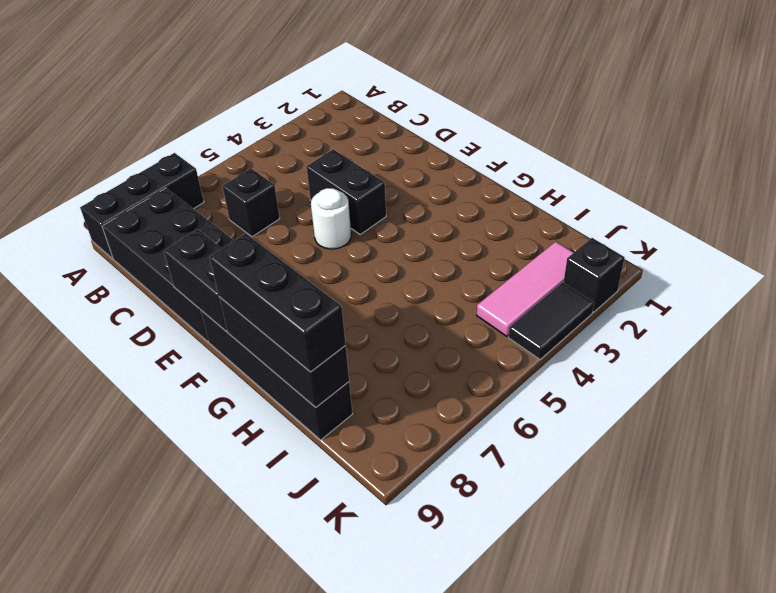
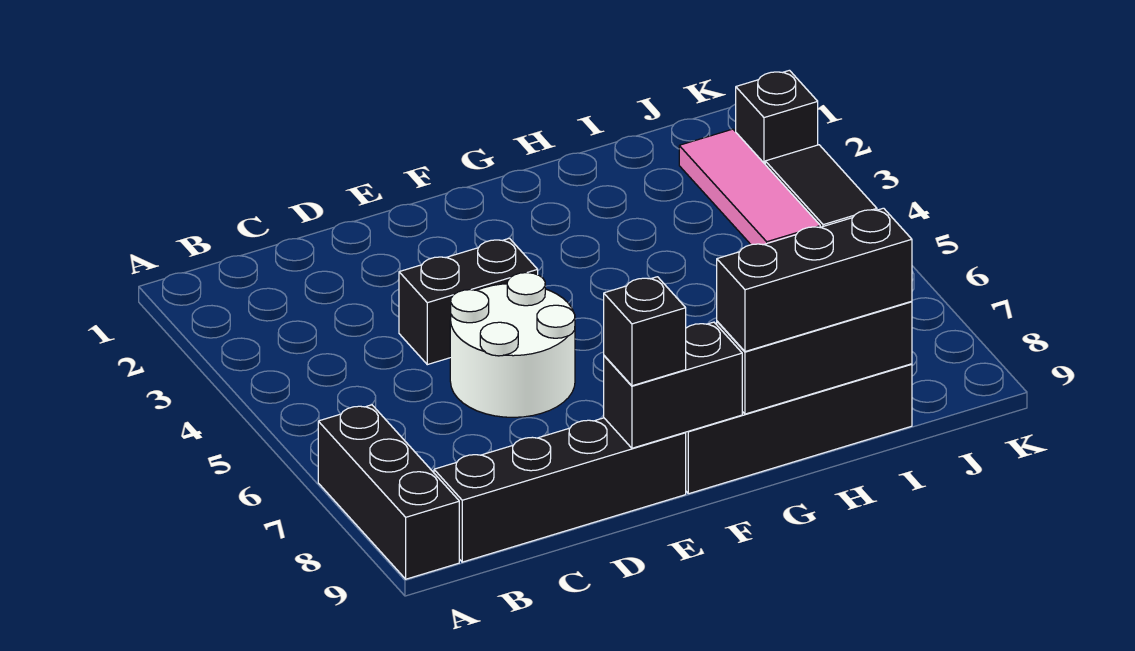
black brick B8:E9 level 1 -> black brick B9:E9 level 1
black brick C6 level 1 -> black brick E9 level 3
white round brick E5 level 1 -> white round brick D5:E6 level 1

